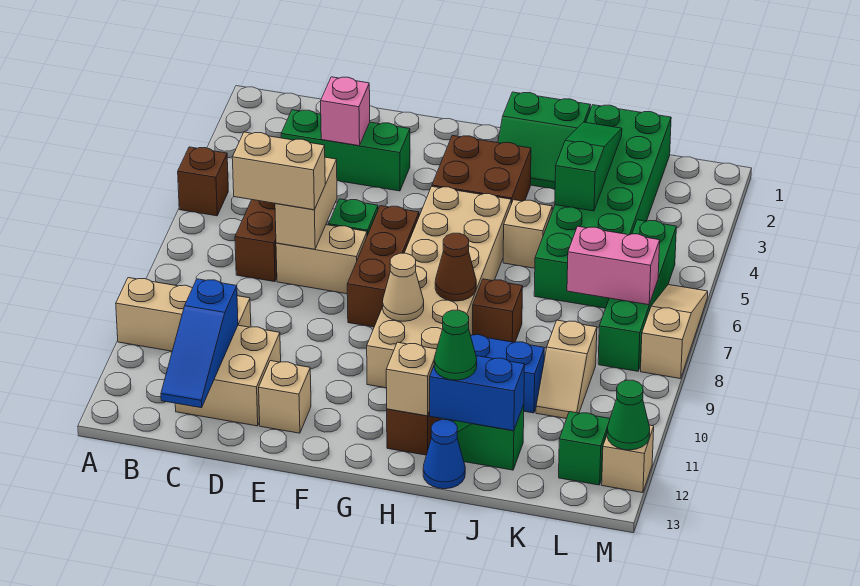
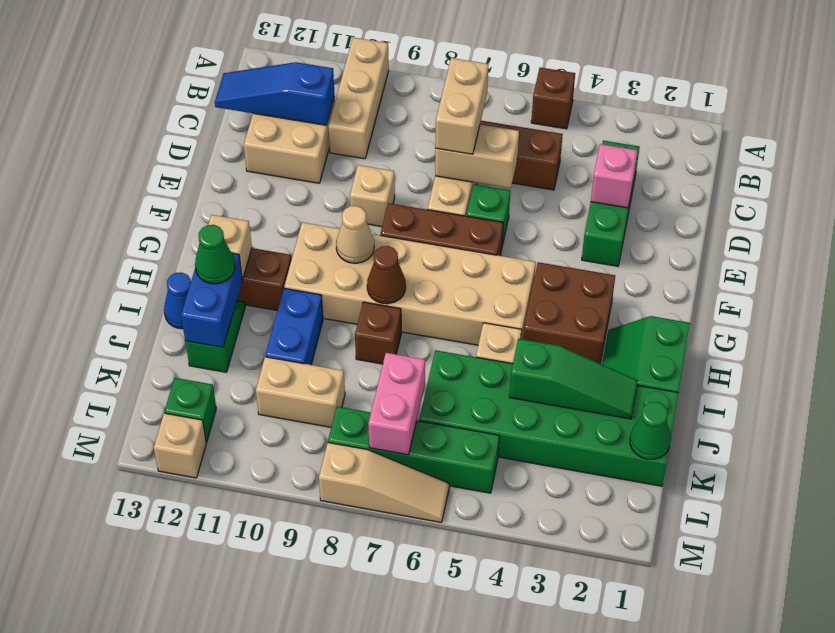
tan brick E12 level 1 -> tan brick E9 level 1
tan slope K9:K10 level 1 top 9 -> tan brick K9:K10 level 1
green cone M12 level 2 -> green cone K1 level 2

